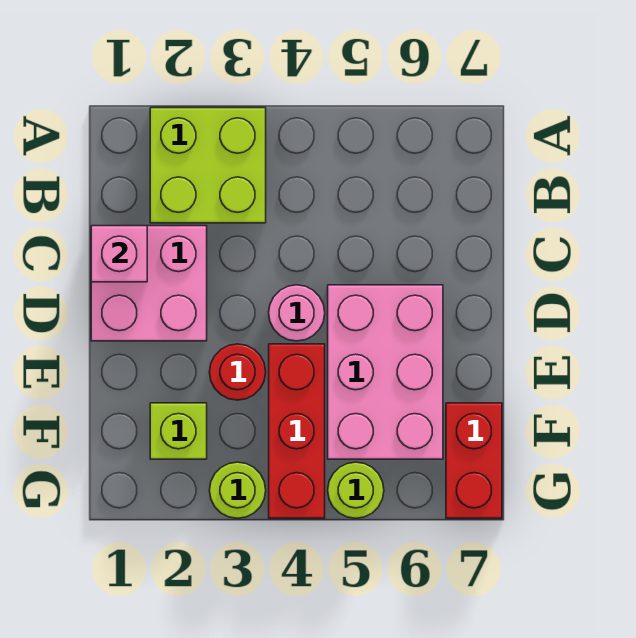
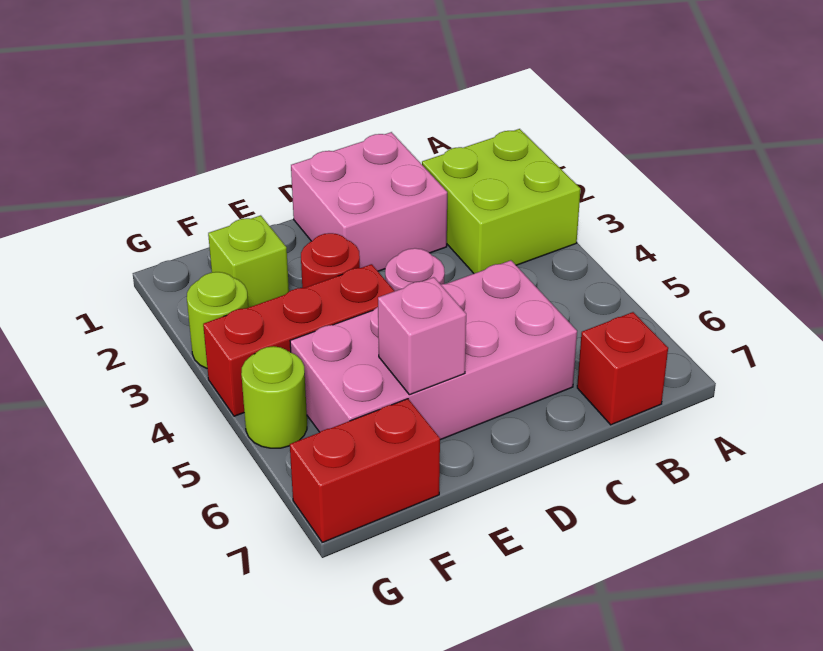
none -> red brick B7 level 1
pink brick C1 level 2 -> pink brick E6 level 2
pink brick D5:F6 level 1 -> pink brick C5:F6 level 1

